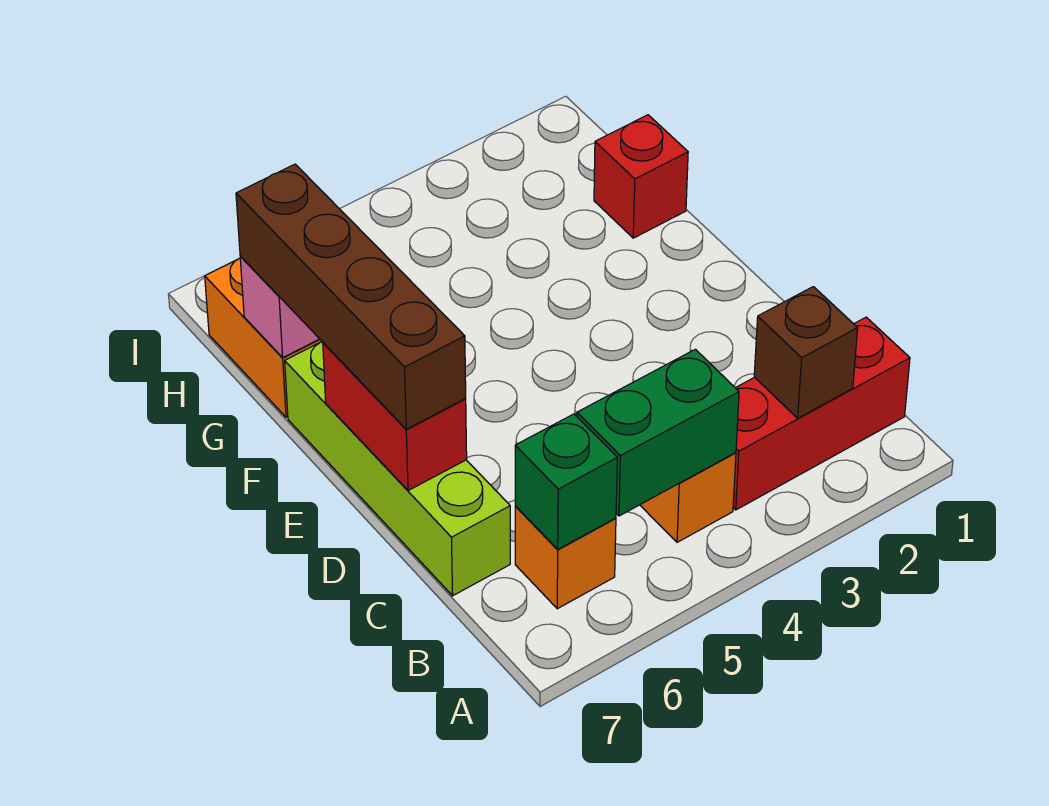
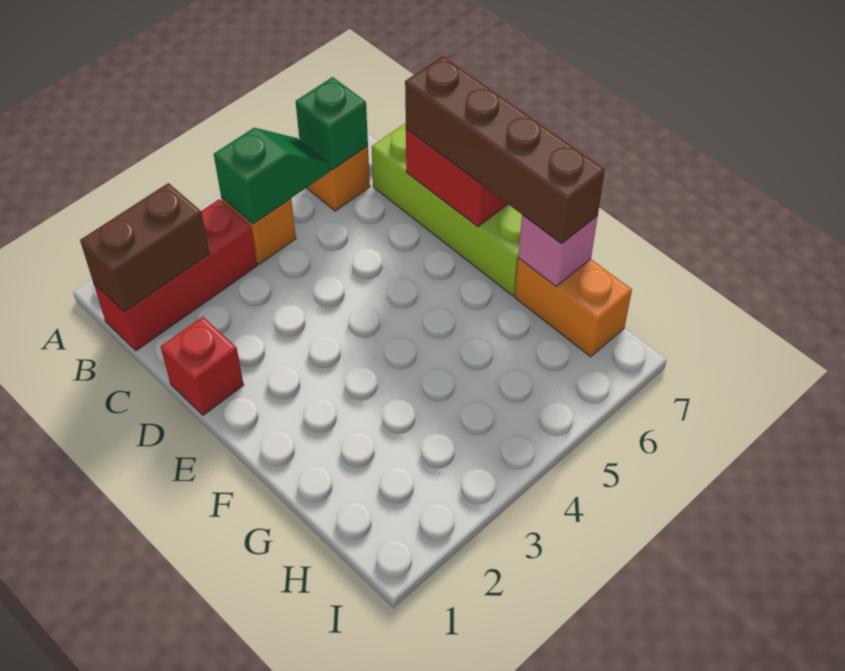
brown brick B2 level 2 -> brown brick B1:B2 level 2
green brick B4:B5 level 2 -> green slope B4:B5 level 2 top 4
red brick G1 level 1 -> red brick D1 level 1

